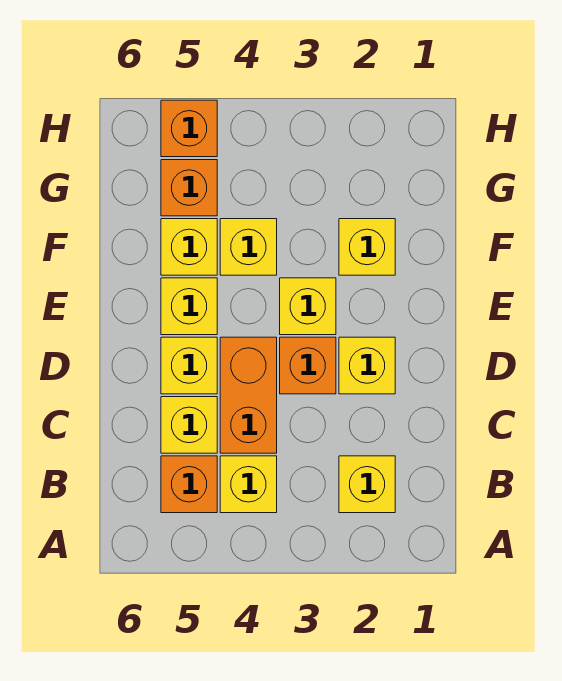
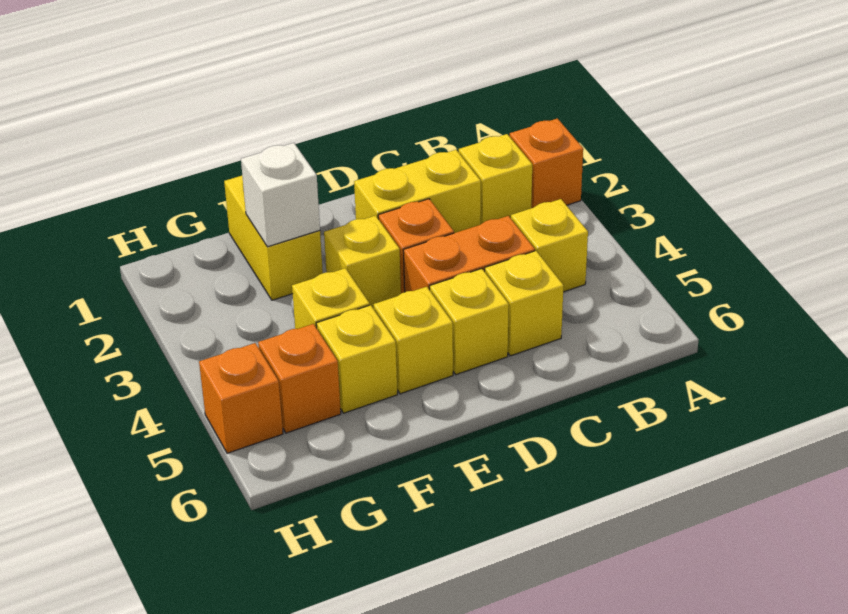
orange brick B5 level 1 -> orange brick A2 level 1
yellow brick D2 level 1 -> yellow brick C2:D2 level 1
yellow brick F2 level 1 -> yellow brick F1:F2 level 1
none -> white brick F2 level 2

